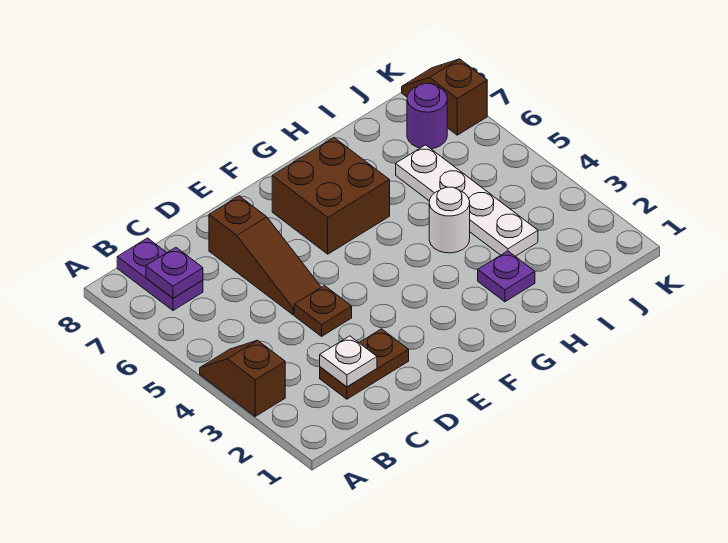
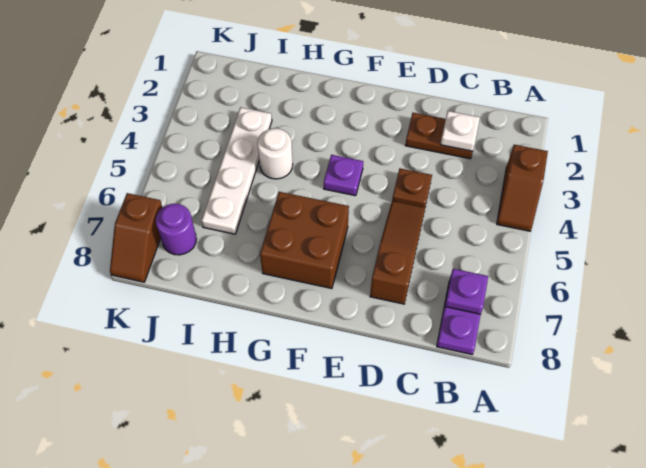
purple plate H2 level 1 -> purple plate F4 level 1

